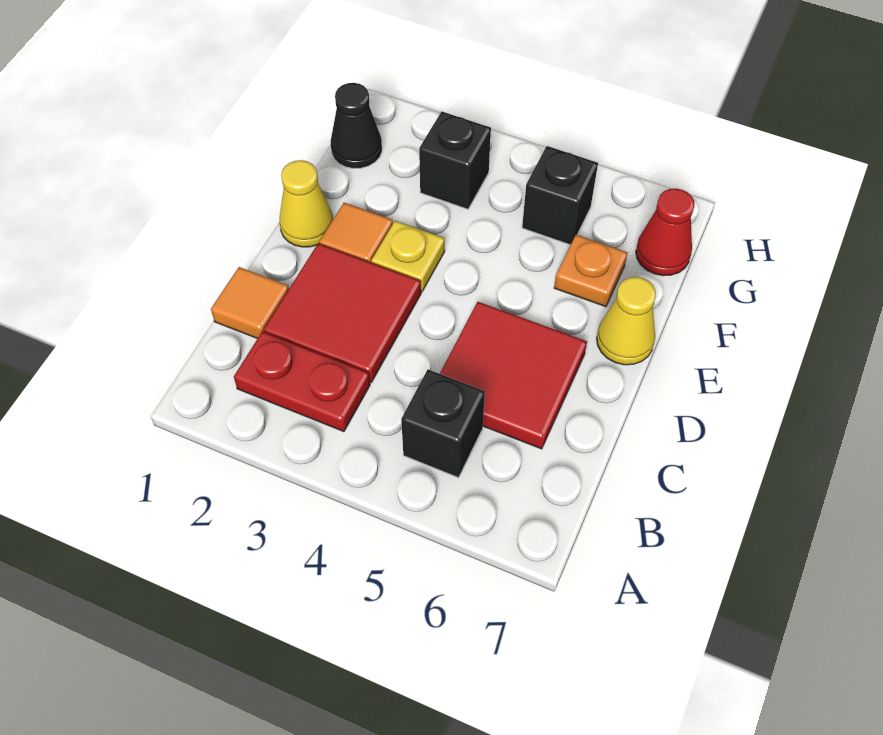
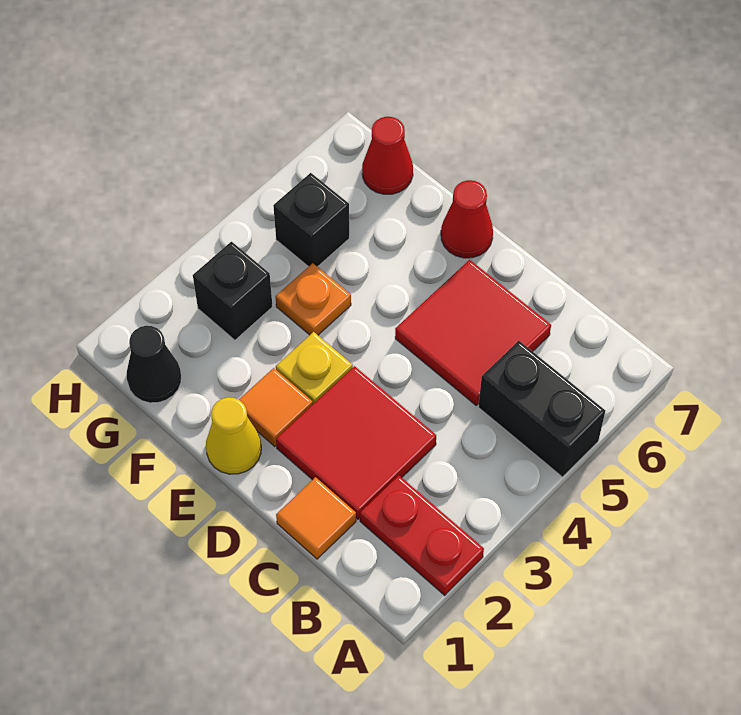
red plate B2:B3 level 1 -> red plate A2:B2 level 1
black brick B5 level 1 -> black brick A5:B5 level 1
yellow cone E7 level 1 -> red cone E7 level 1
orange plate F6 level 1 -> orange plate F4 level 1

